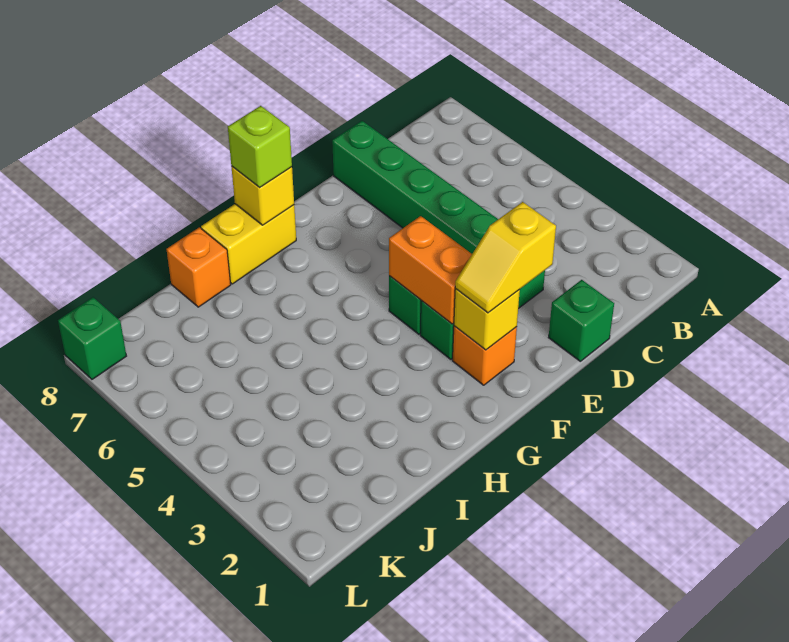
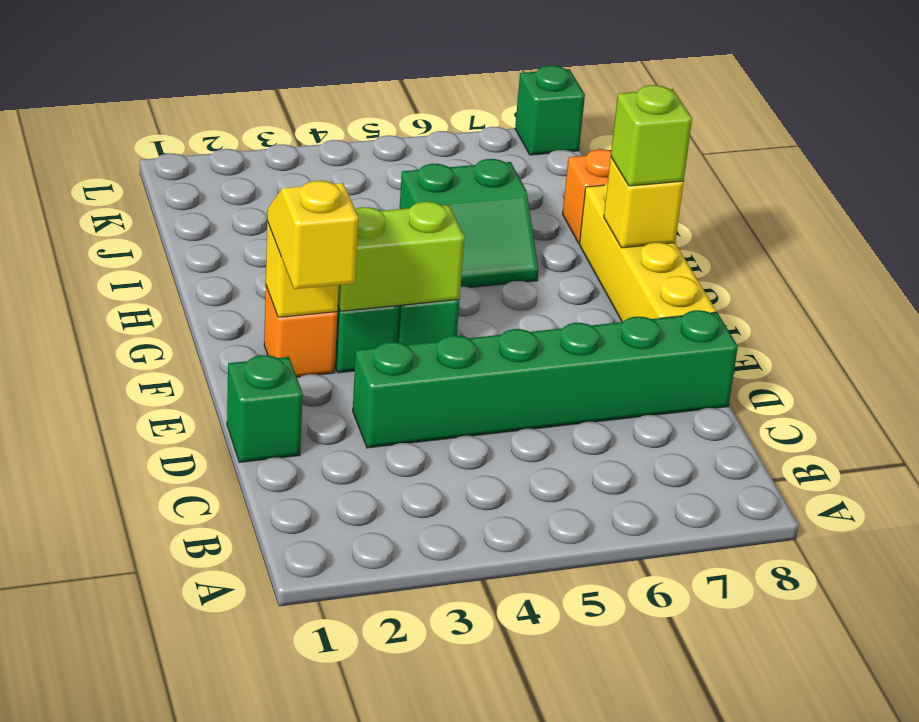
orange brick F3:F4 level 2 -> lime brick F3:F4 level 2
yellow brick G8:H8 level 1 -> yellow brick E8:H8 level 1
none -> green slope H5:I6 level 1 top I

